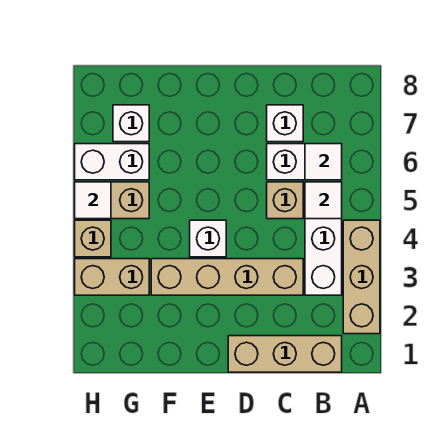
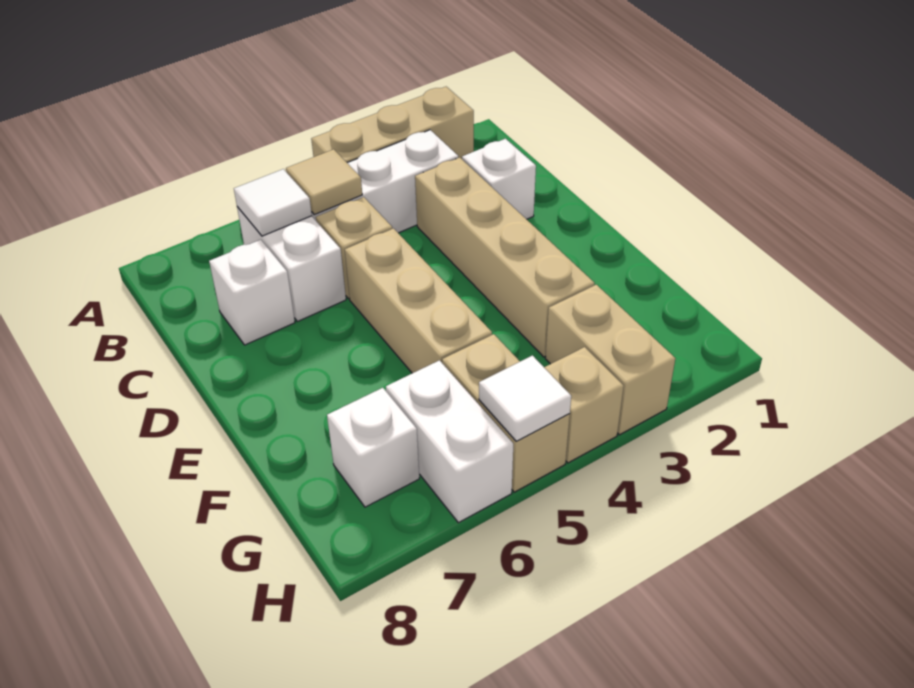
tan brick B1:D1 level 1 -> tan brick D5:F5 level 1
white tile B5 level 2 -> tan tile B5 level 2
white brick E4 level 1 -> white brick C2 level 1

